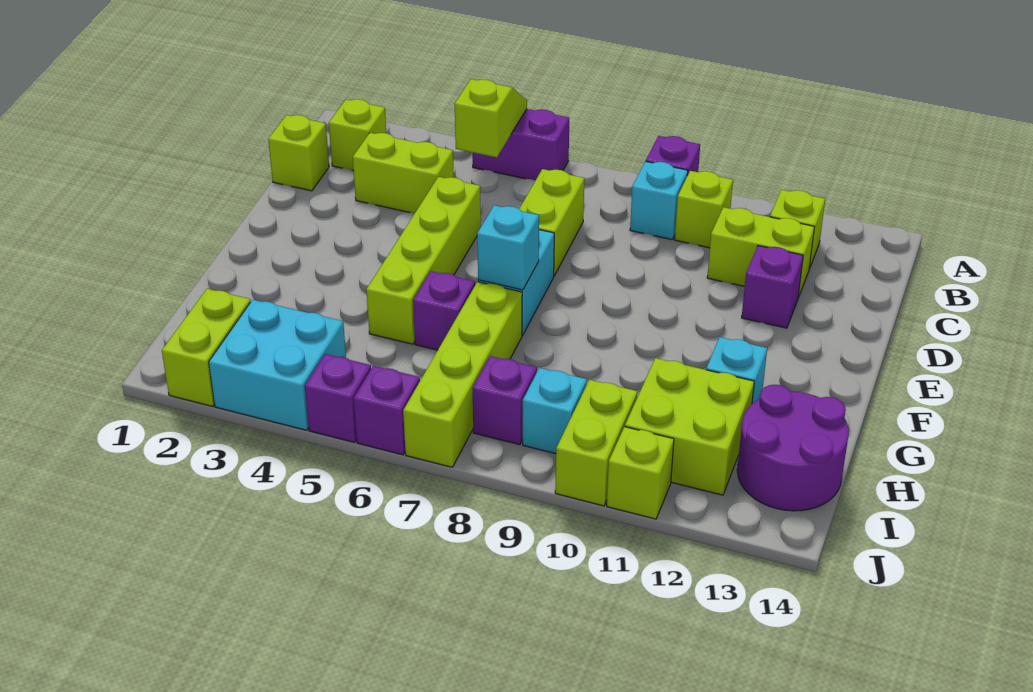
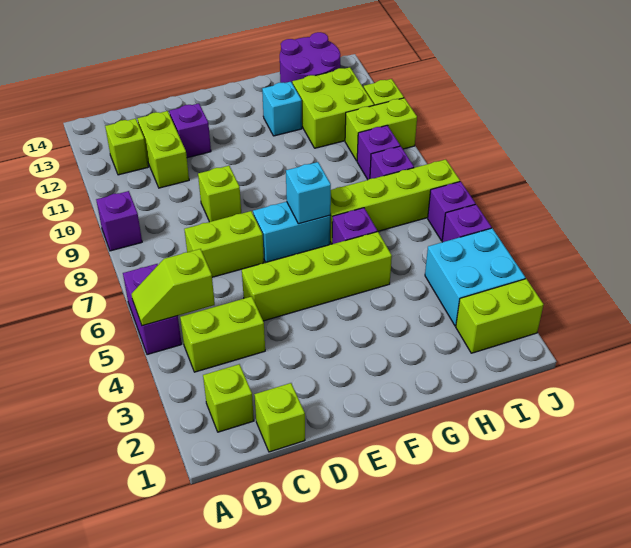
cyan brick B9 level 1 -> none
lime brick B10 level 1 -> lime brick D9 level 1
lime brick C3:C4 level 1 -> lime brick B4:C4 level 1
cyan brick I9 level 1 -> purple brick I9 level 1

